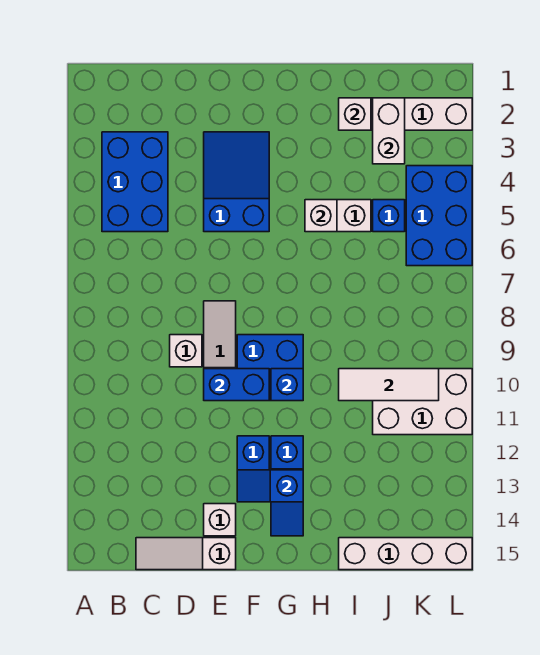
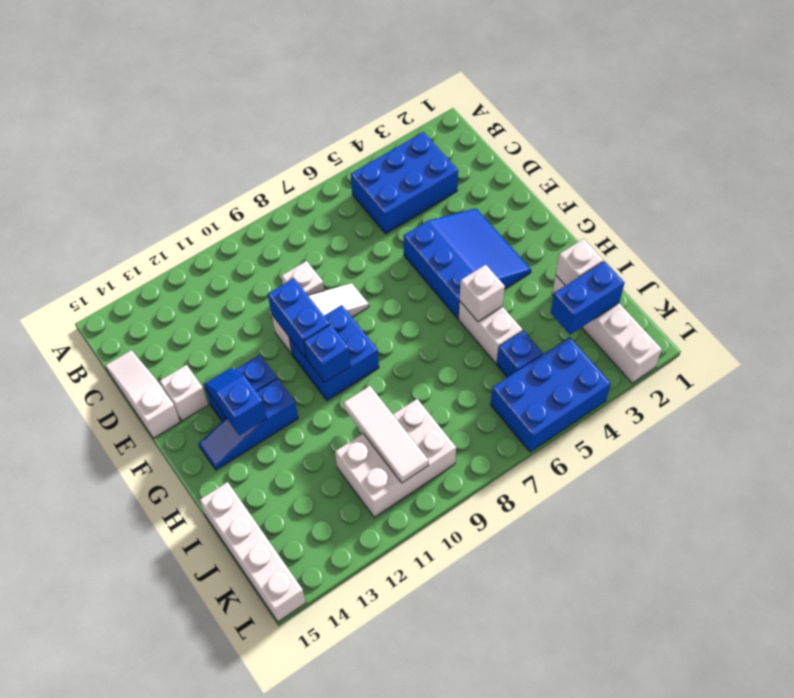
blue slope E3:F5 level 1 top 5 -> blue slope E3:G5 level 1 top 5
white brick J2:J3 level 2 -> blue brick J2:J3 level 2
white brick J10:L11 level 1 -> white brick J9:K11 level 1

